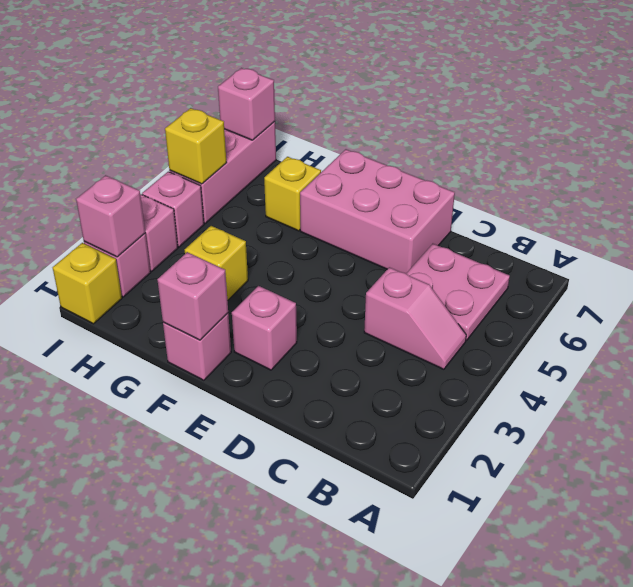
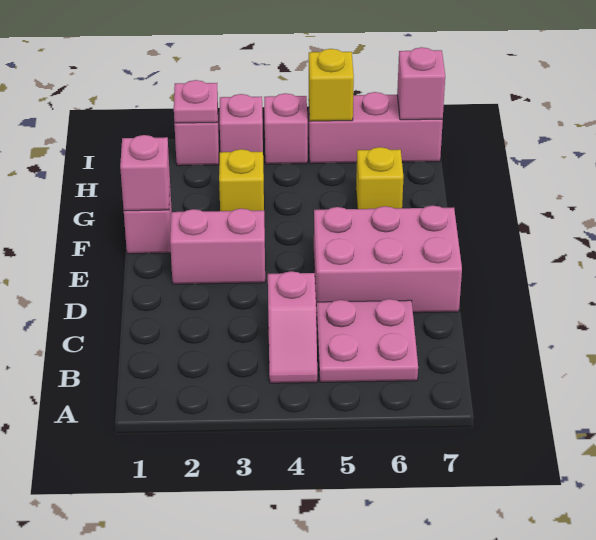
pink brick D6:F7 level 1 -> pink brick D5:E7 level 1
pink brick E2 level 1 -> pink brick E2:E3 level 1
yellow brick I1 level 1 -> none
pink brick I2 level 2 -> pink plate I2 level 2

